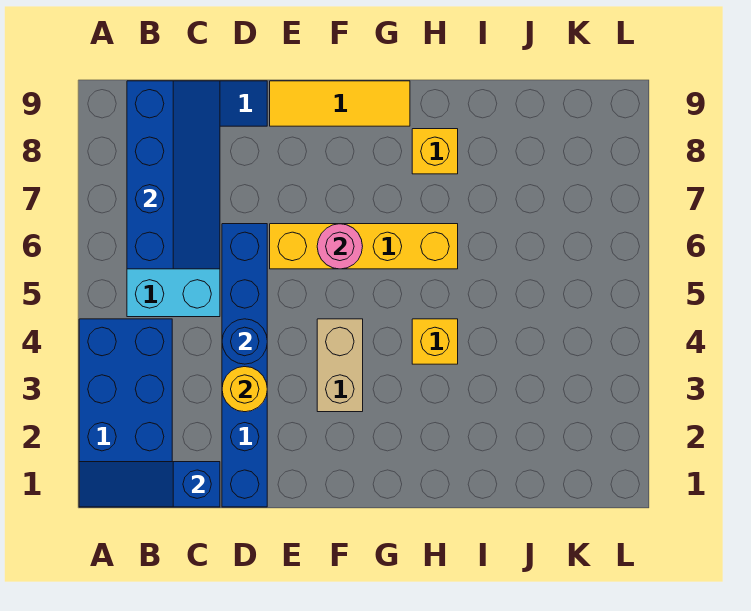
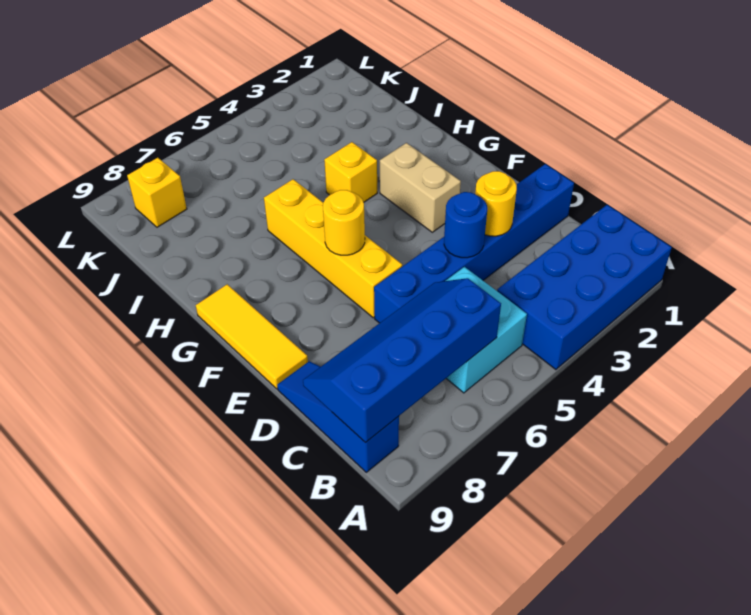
blue slope A1:C1 level 2 top C -> none
tan brick F3:F4 level 1 -> tan brick F3:G3 level 1
pink round brick F6 level 2 -> yellow round brick F6 level 2
yellow brick H8 level 1 -> yellow brick K8 level 1

